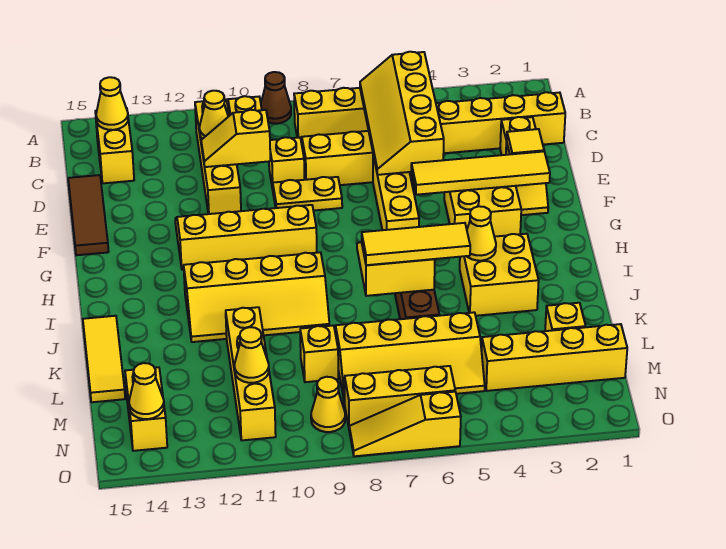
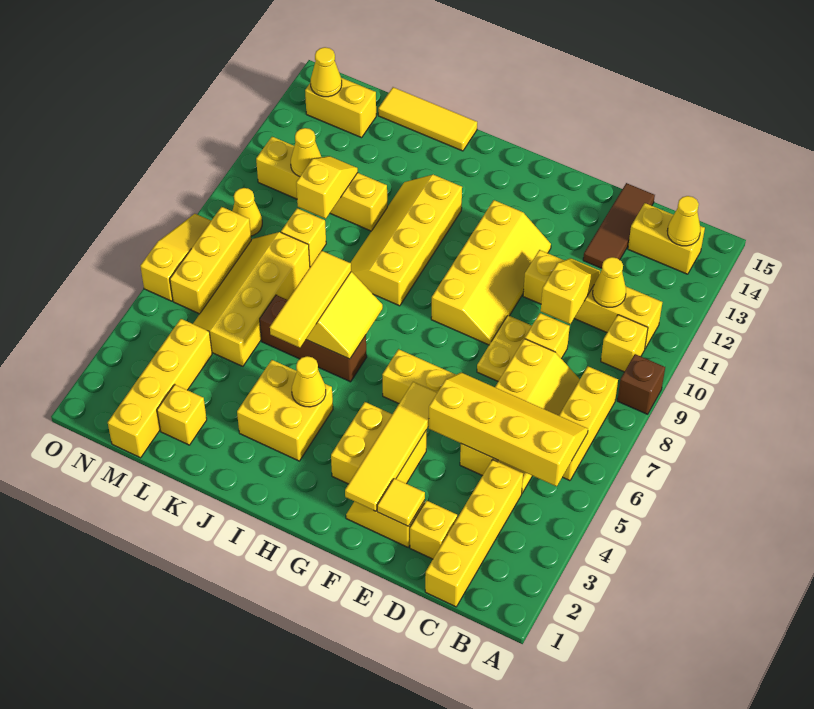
brown cone A9 level 1 -> brown brick A9 level 1
brown tile D15:F15 level 1 -> brown tile D13:D15 level 1
none -> yellow slope L10:L11 level 2 top 10

